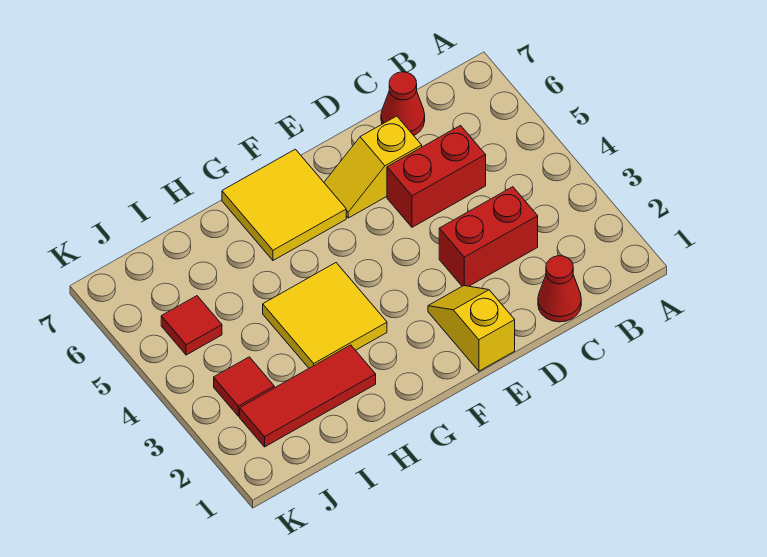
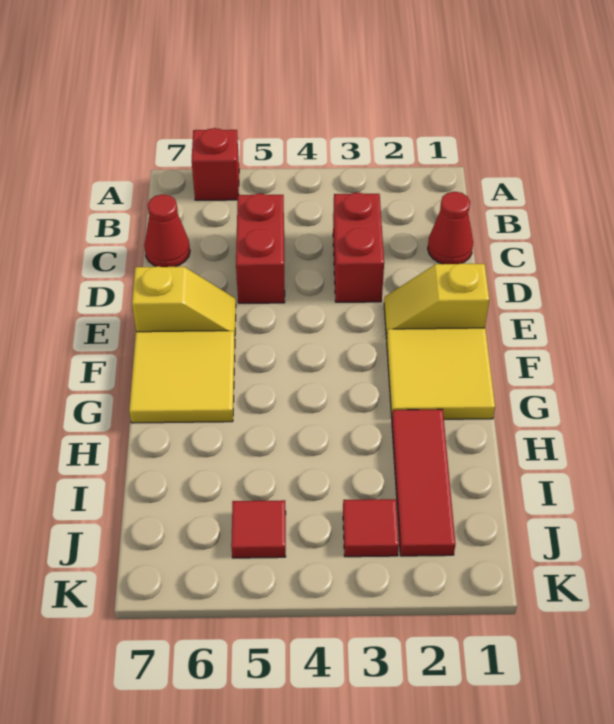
none -> red brick A6 level 1
yellow slope D6:E6 level 1 top D -> yellow slope E6:E7 level 1 top 7
yellow tile G3:H4 level 1 -> yellow tile F1:G2 level 1

